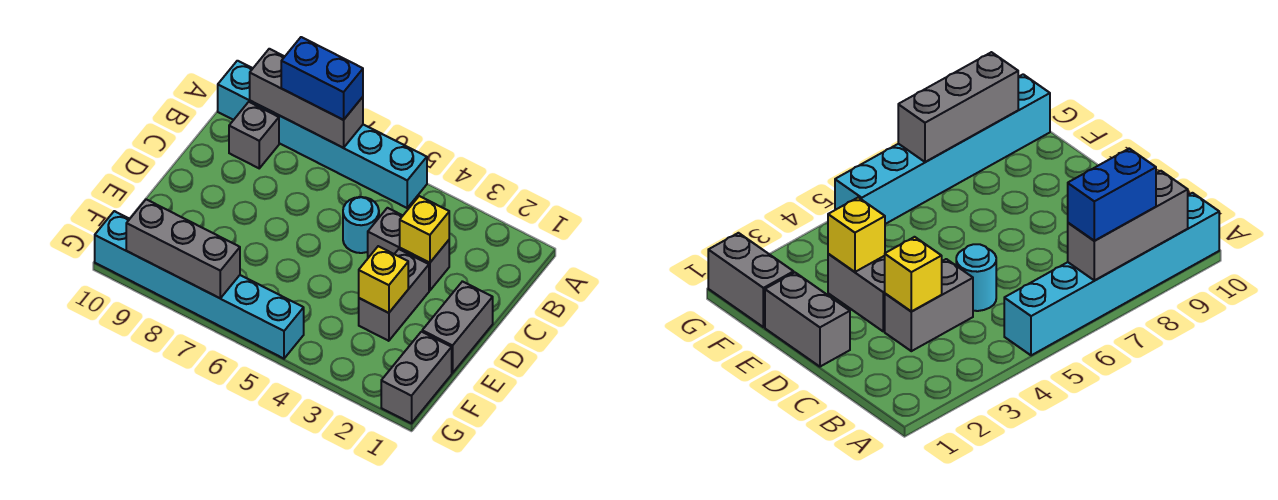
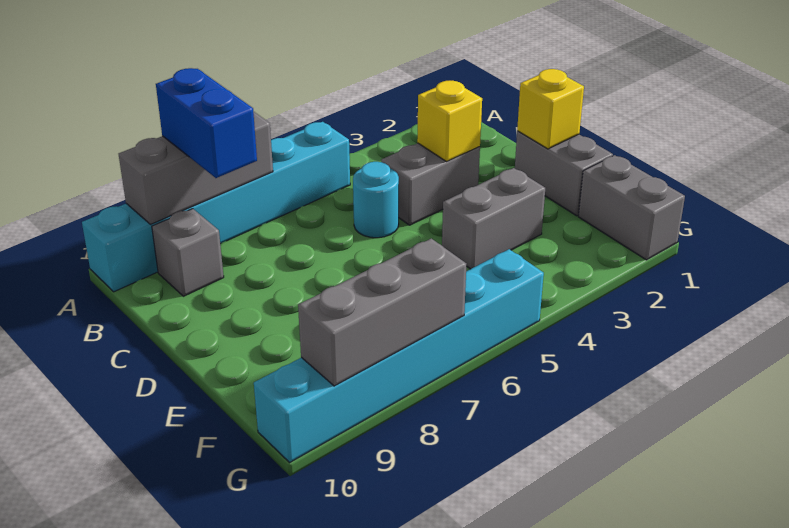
blue brick A7:A8 level 3 -> blue brick A8:B8 level 3
grey brick D3:E3 level 1 -> grey brick E3:E4 level 1
yellow brick E3 level 2 -> yellow brick D1 level 2

